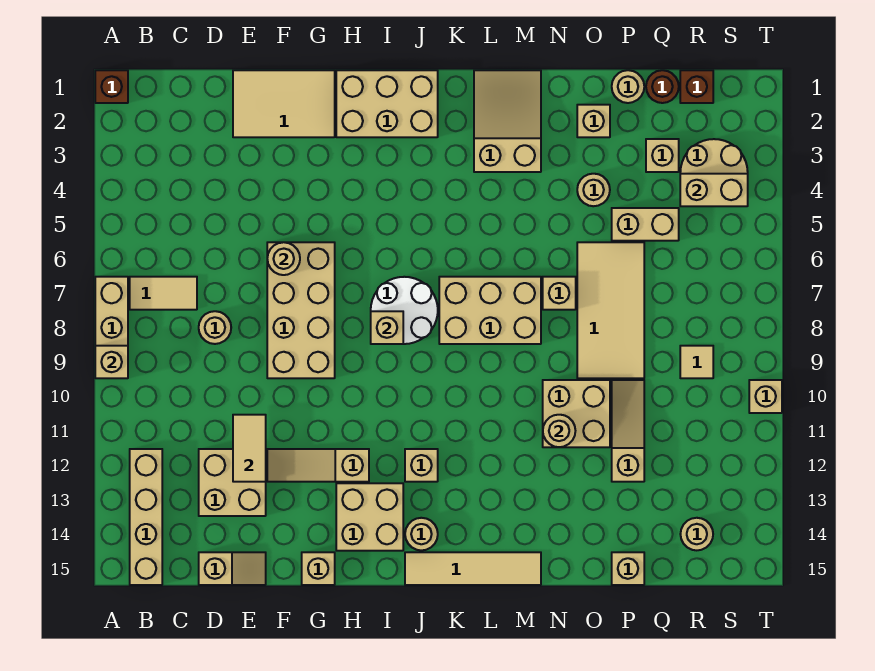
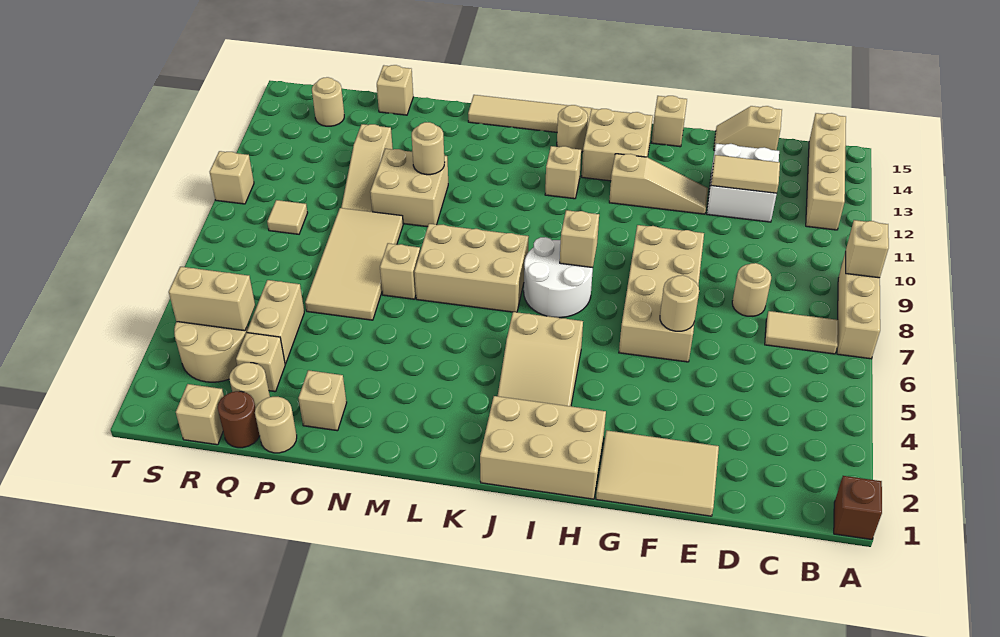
tan brick D12:E13 level 1 -> white brick D12:E13 level 1
tan tile E11:E12 level 2 -> tan tile D12:E12 level 2
tan slope L1:M3 level 1 top 3 -> tan slope I3:J5 level 1 top 5
tan round brick O4 level 1 -> tan round brick Q2 level 1
tan brick P5:Q5 level 1 -> tan brick Q4:Q5 level 1
brown brick R1 level 1 -> tan brick R1 level 1

